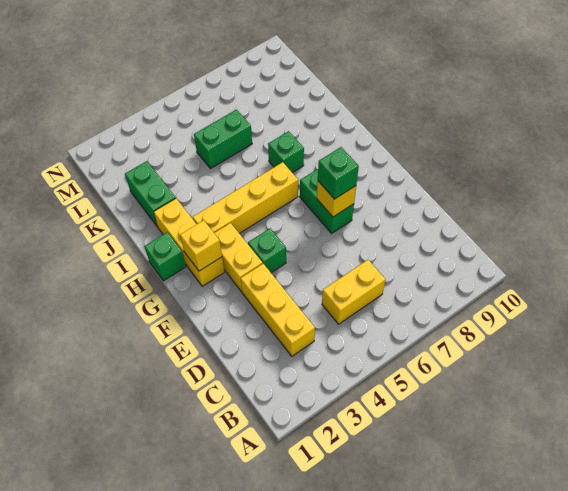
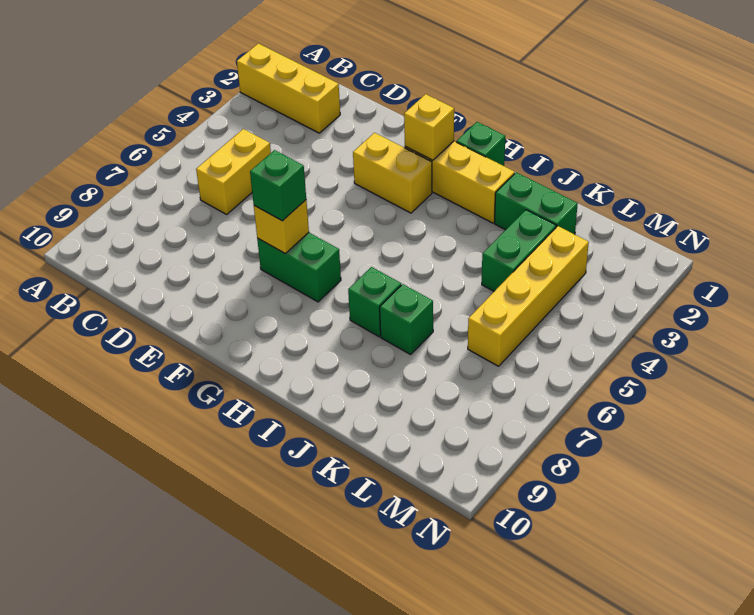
yellow brick C3:E3 level 1 -> yellow brick A2:C2 level 1
green brick F4 level 1 -> green brick J7 level 1
yellow brick H3:H6 level 1 -> yellow brick L3:L6 level 1
green brick K5:K6 level 1 -> green brick K3:K4 level 1

